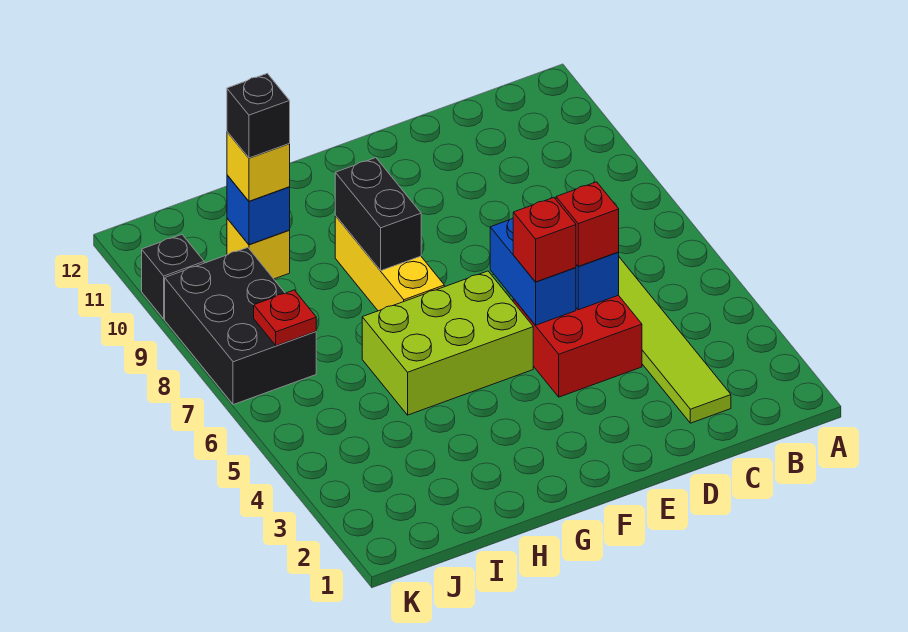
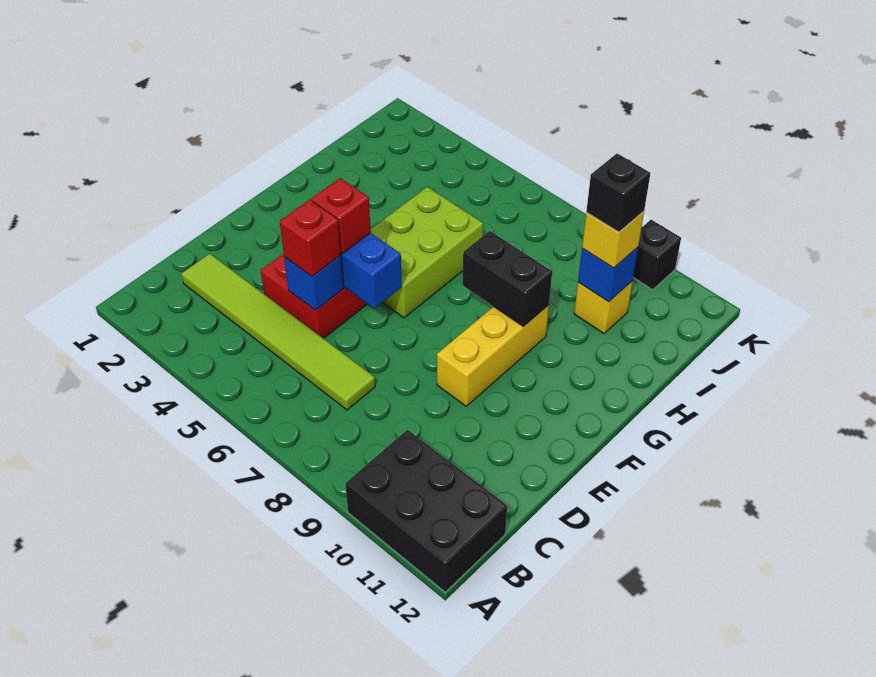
yellow brick G7:G9 level 1 -> yellow brick E9:G9 level 1
black brick J7:K9 level 1 -> black brick A10:B12 level 1
red plate J7 level 2 -> none

